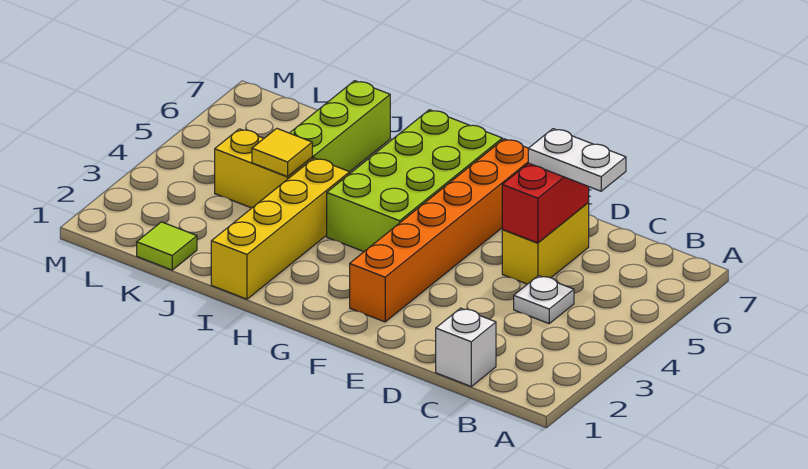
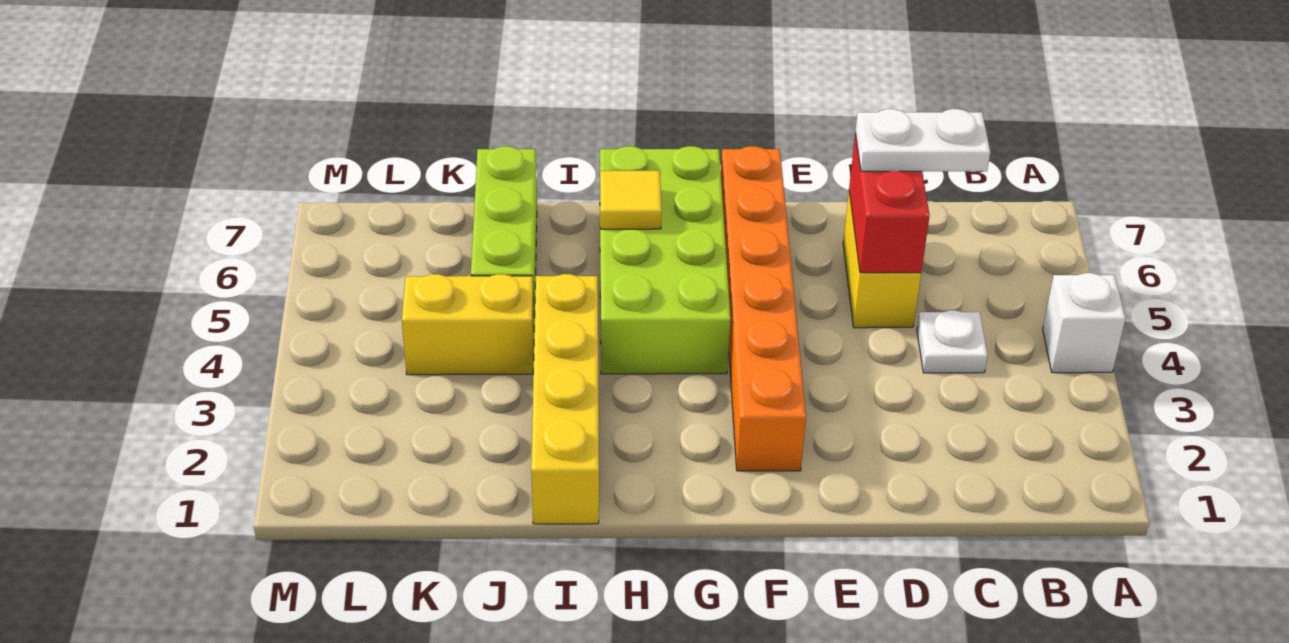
white brick C1 level 1 -> white brick A4 level 1
yellow tile J4 level 2 -> yellow tile H6 level 2
lime tile K1 level 1 -> none

